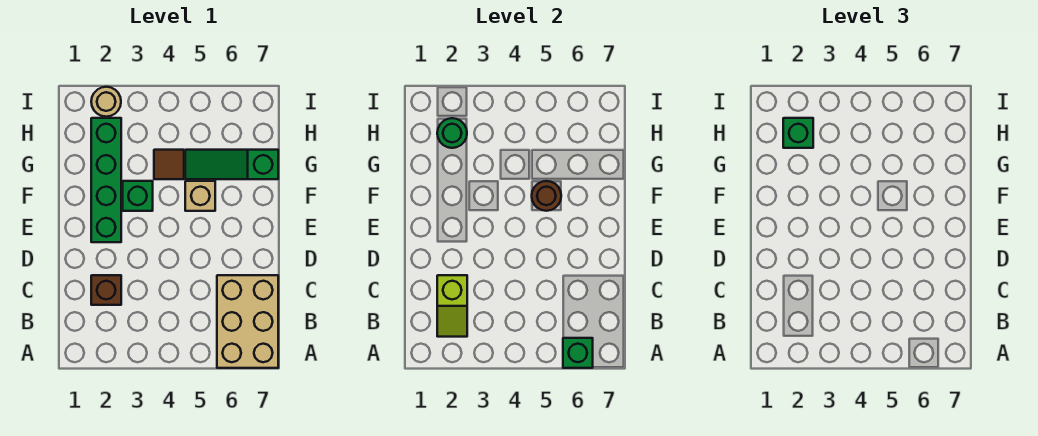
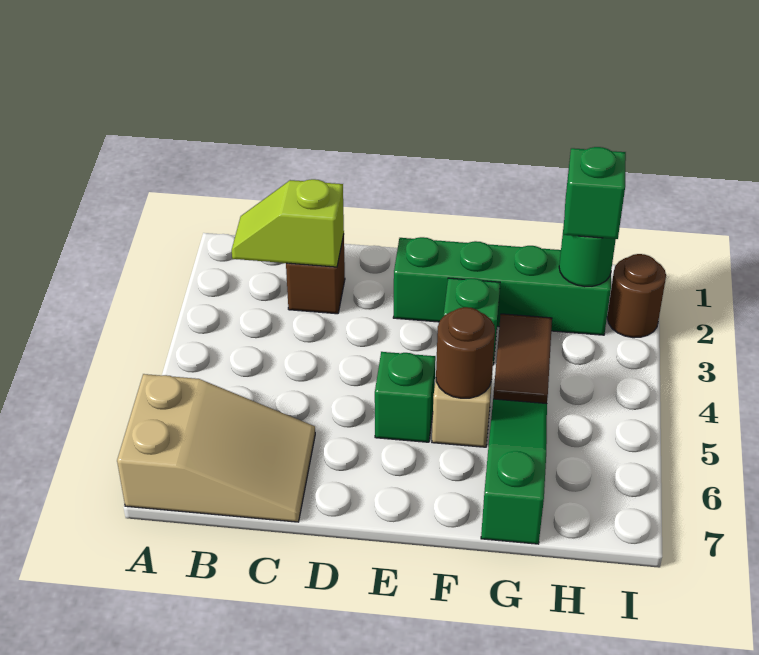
tan brick A6:C7 level 1 -> tan slope A6:C7 level 1 top A
green brick A6 level 2 -> green brick E5 level 1
brown tile G4 level 1 -> brown tile G3:G4 level 1
tan round brick I2 level 1 -> brown round brick I2 level 1

